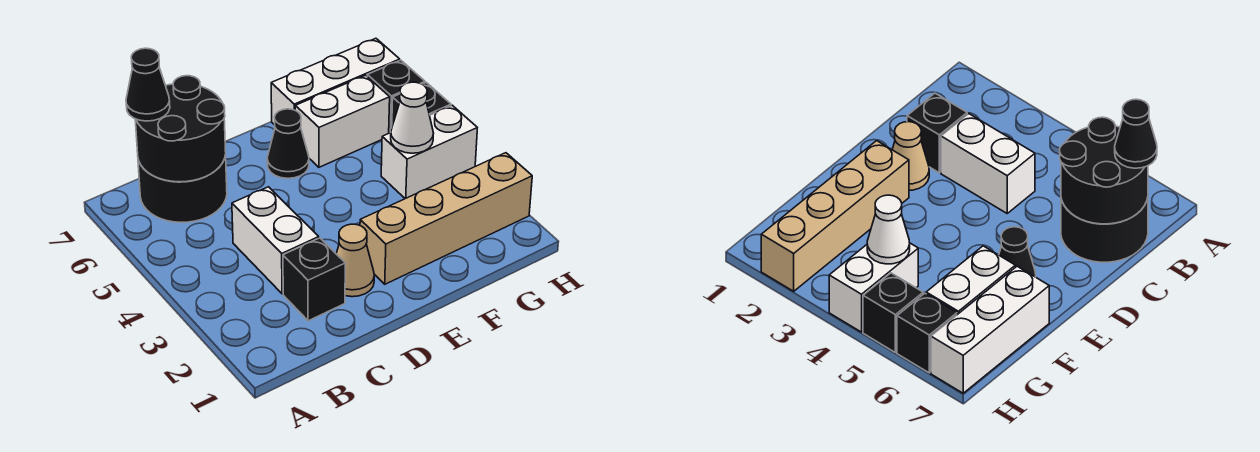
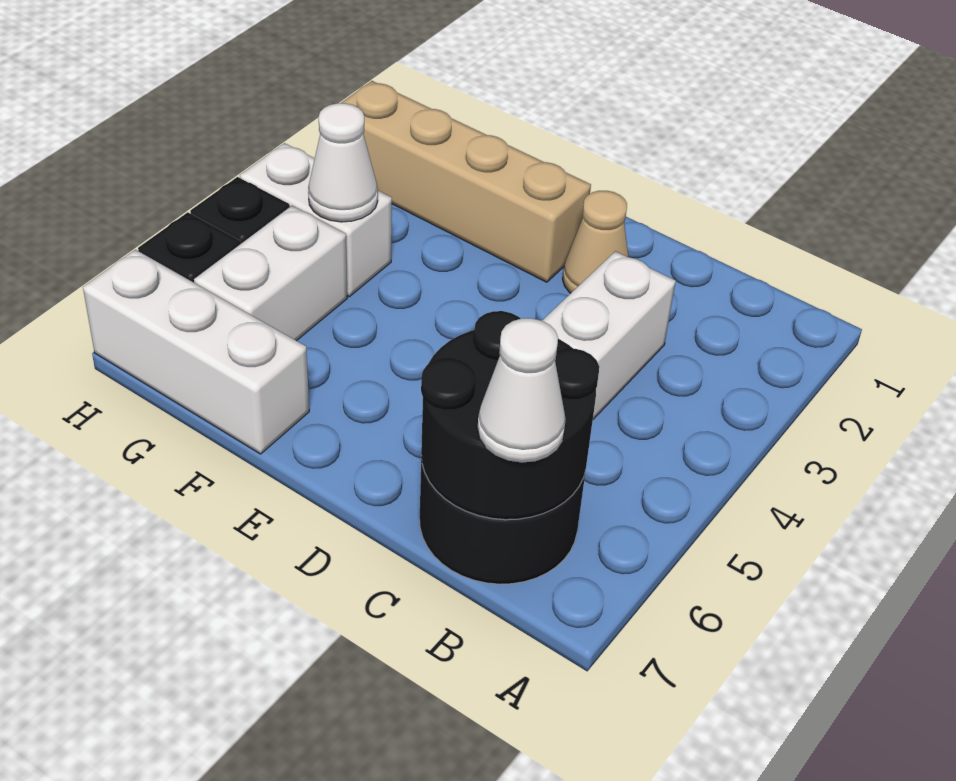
black cone B7 level 3 -> white cone B7 level 3
black brick C2 level 1 -> none
black cone E6 level 1 -> none
white brick F6:G6 level 1 -> white brick G5:G6 level 1

